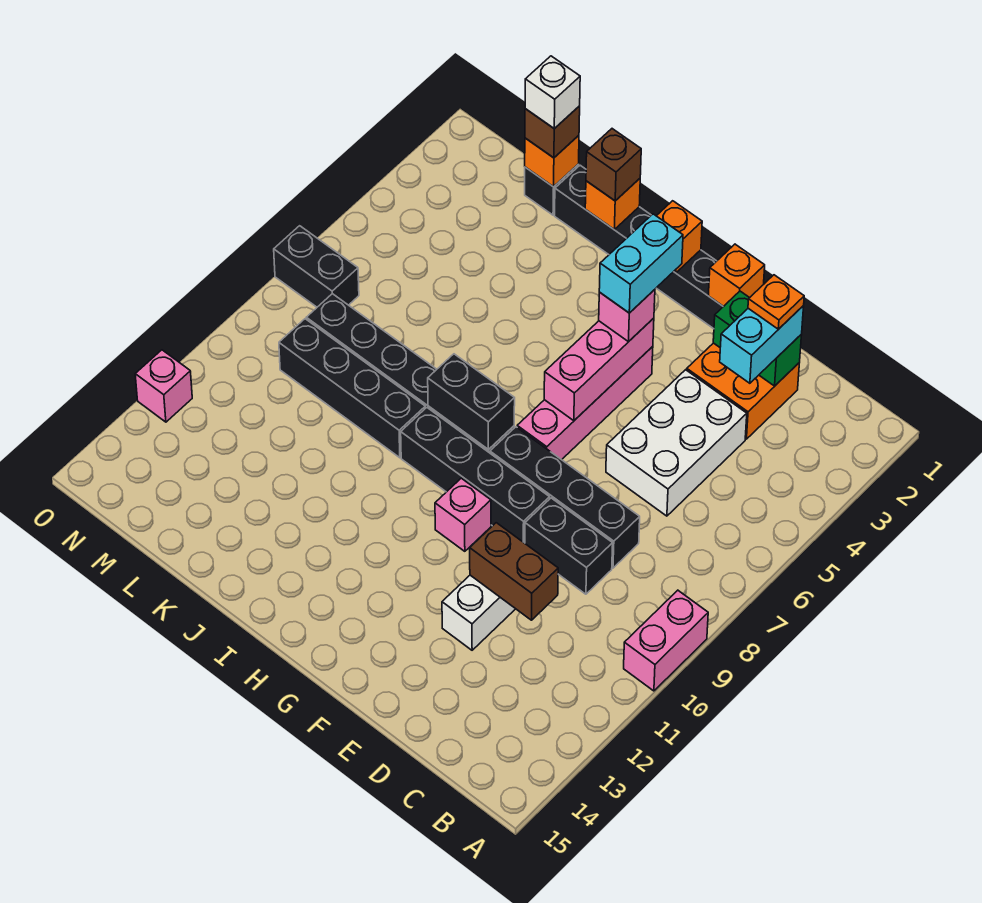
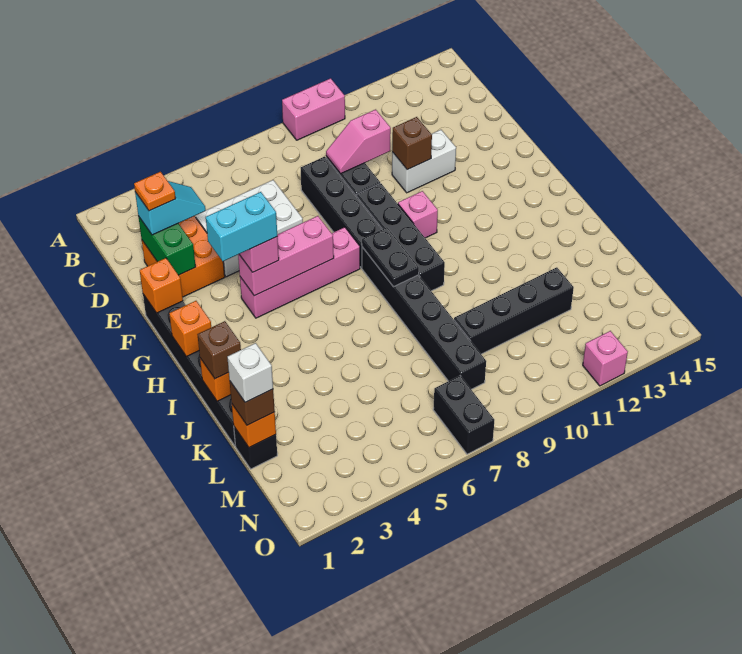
cyan brick D2:D3 level 3 -> cyan slope D2:D3 level 3 top 2
none -> pink slope D9:D10 level 2 top 10
brown brick D11:E11 level 2 -> brown brick E11 level 2
black brick H8:I8 level 2 -> black plate H8:I8 level 2
black brick J9:M9 level 1 -> black brick L9:L12 level 1

